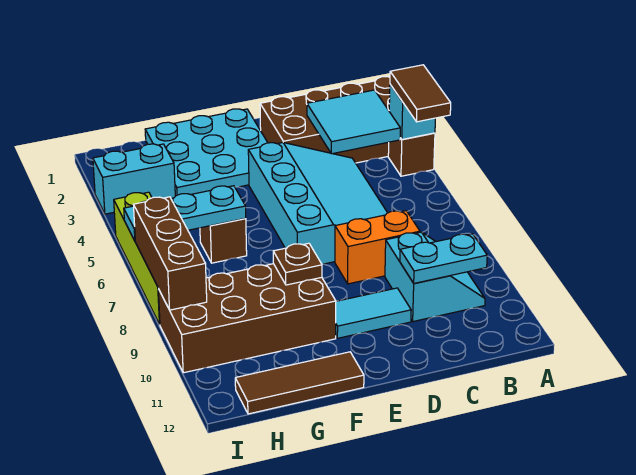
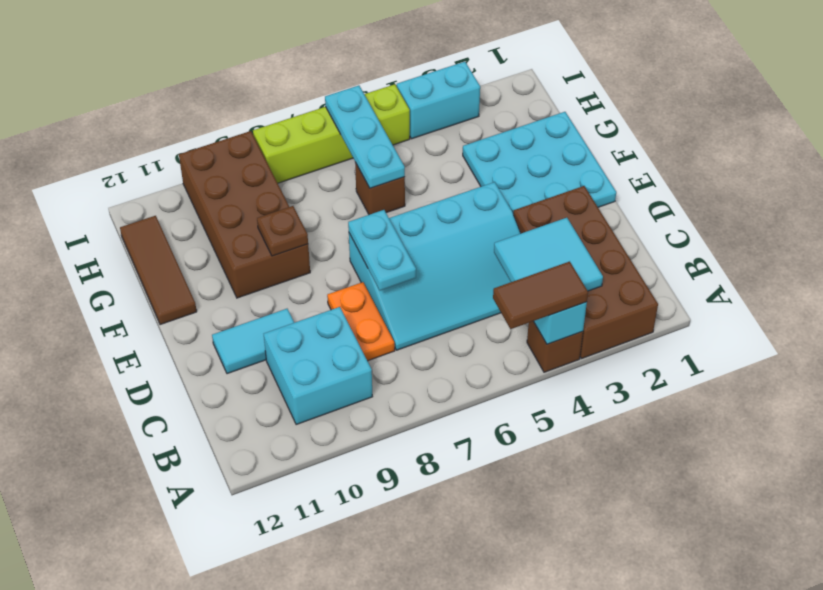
cyan slope B9:C10 level 1 top C -> cyan brick B9:C10 level 1
cyan plate B10:C10 level 2 -> cyan plate D7:E7 level 2
orange brick C8:D8 level 1 -> orange plate C8:D8 level 1
cyan tile D10:E10 level 1 -> cyan tile D10:D11 level 1
cyan brick H3:I3 level 1 -> cyan brick I3:I4 level 1
brown brick I7:I9 level 2 -> none

